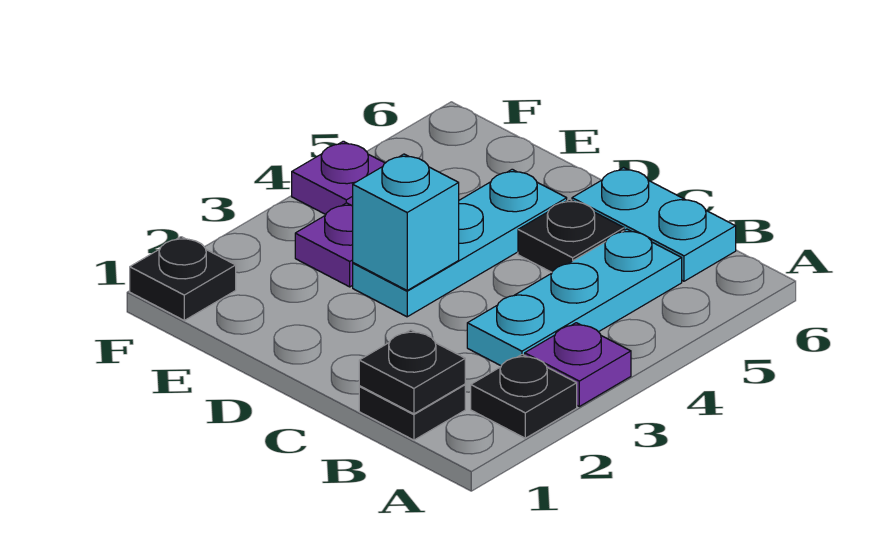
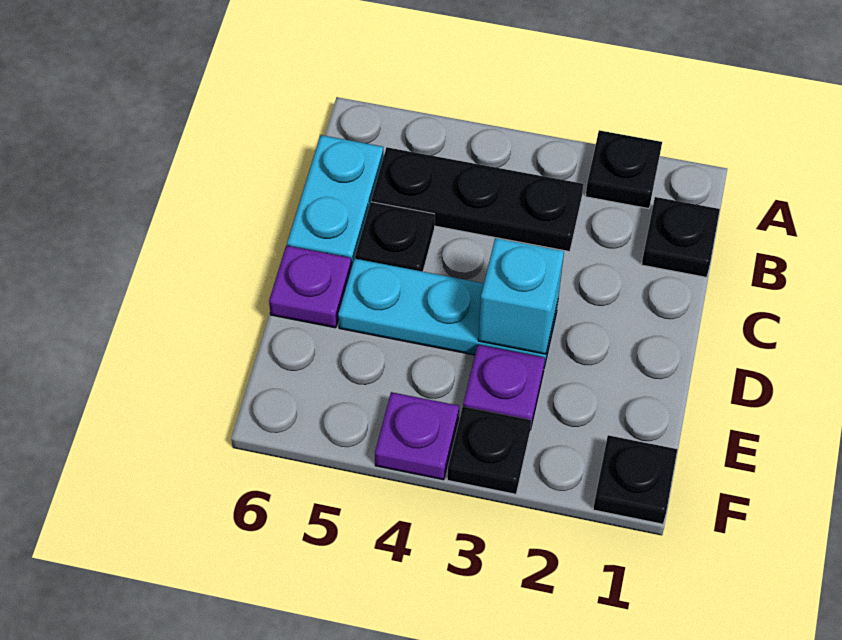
purple plate A3 level 1 -> purple plate D6 level 1
black plate B1 level 2 -> black plate F3 level 1
cyan plate B3:B5 level 1 -> black plate B3:B5 level 1

